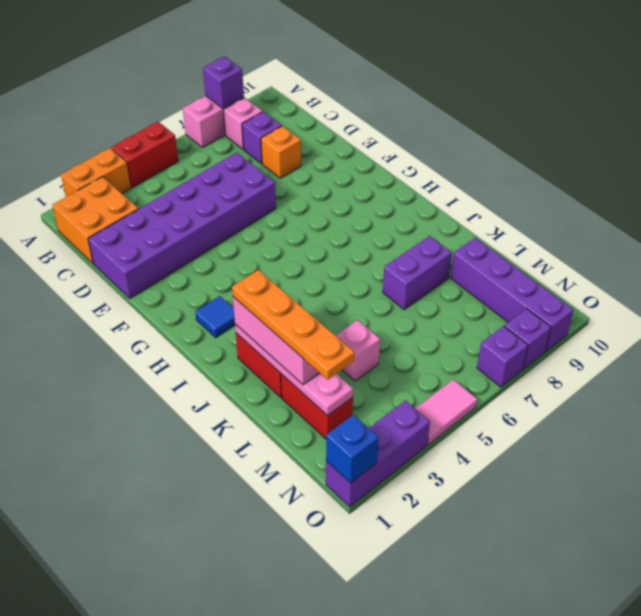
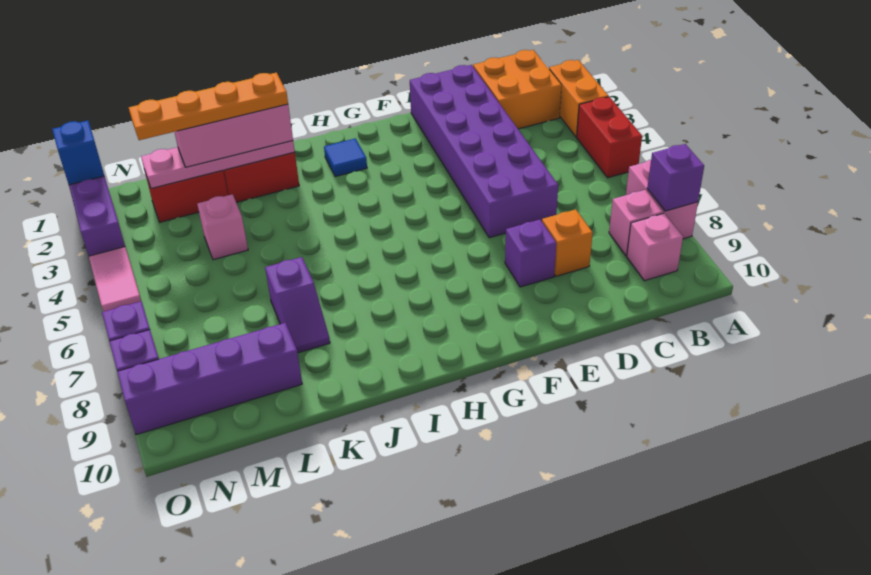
none -> pink brick B9 level 1
purple brick C8 level 1 -> purple brick E8 level 1
purple brick K7:K8 level 1 -> purple slope K7:K8 level 1 top 7

